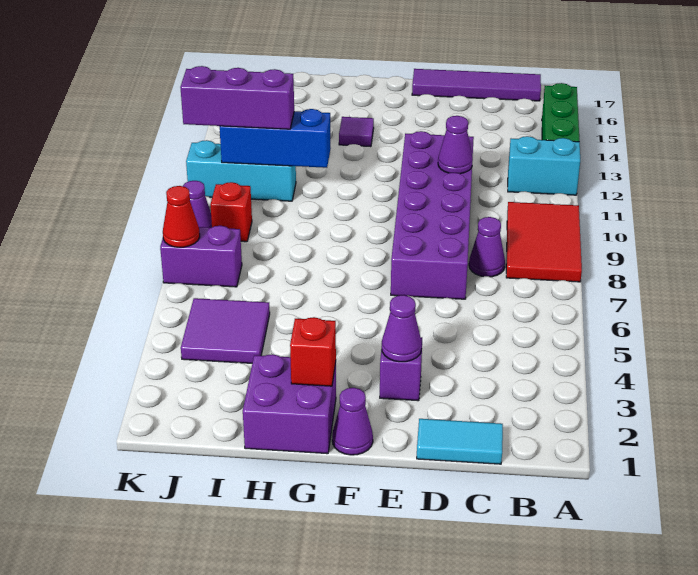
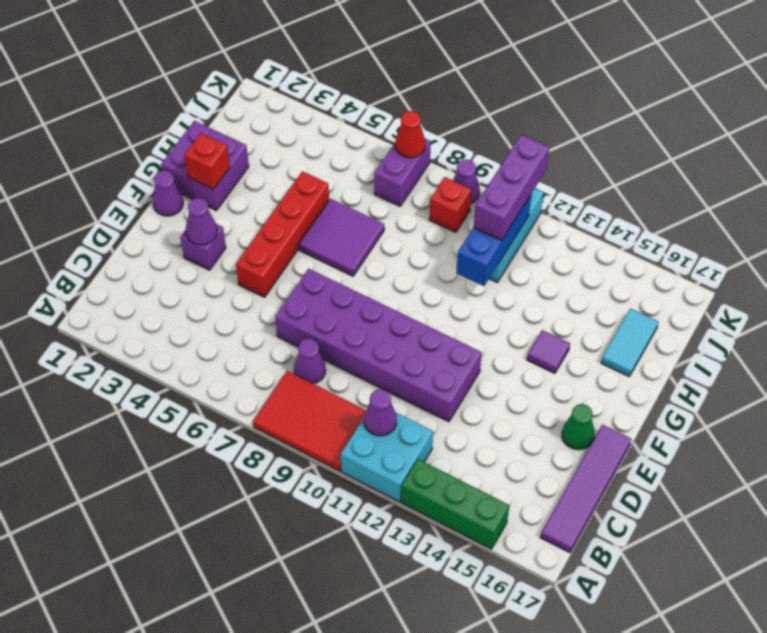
cyan brick A12:B12 level 1 -> cyan brick A11:B12 level 1
cyan tile C1:D1 level 1 -> cyan tile H16:I16 level 1
purple cone D11 level 2 -> purple cone B11 level 2
none -> red brick E5:H5 level 1
none -> green cone E16 level 1
purple tile I4:J5 level 1 -> purple tile G6:H7 level 1

